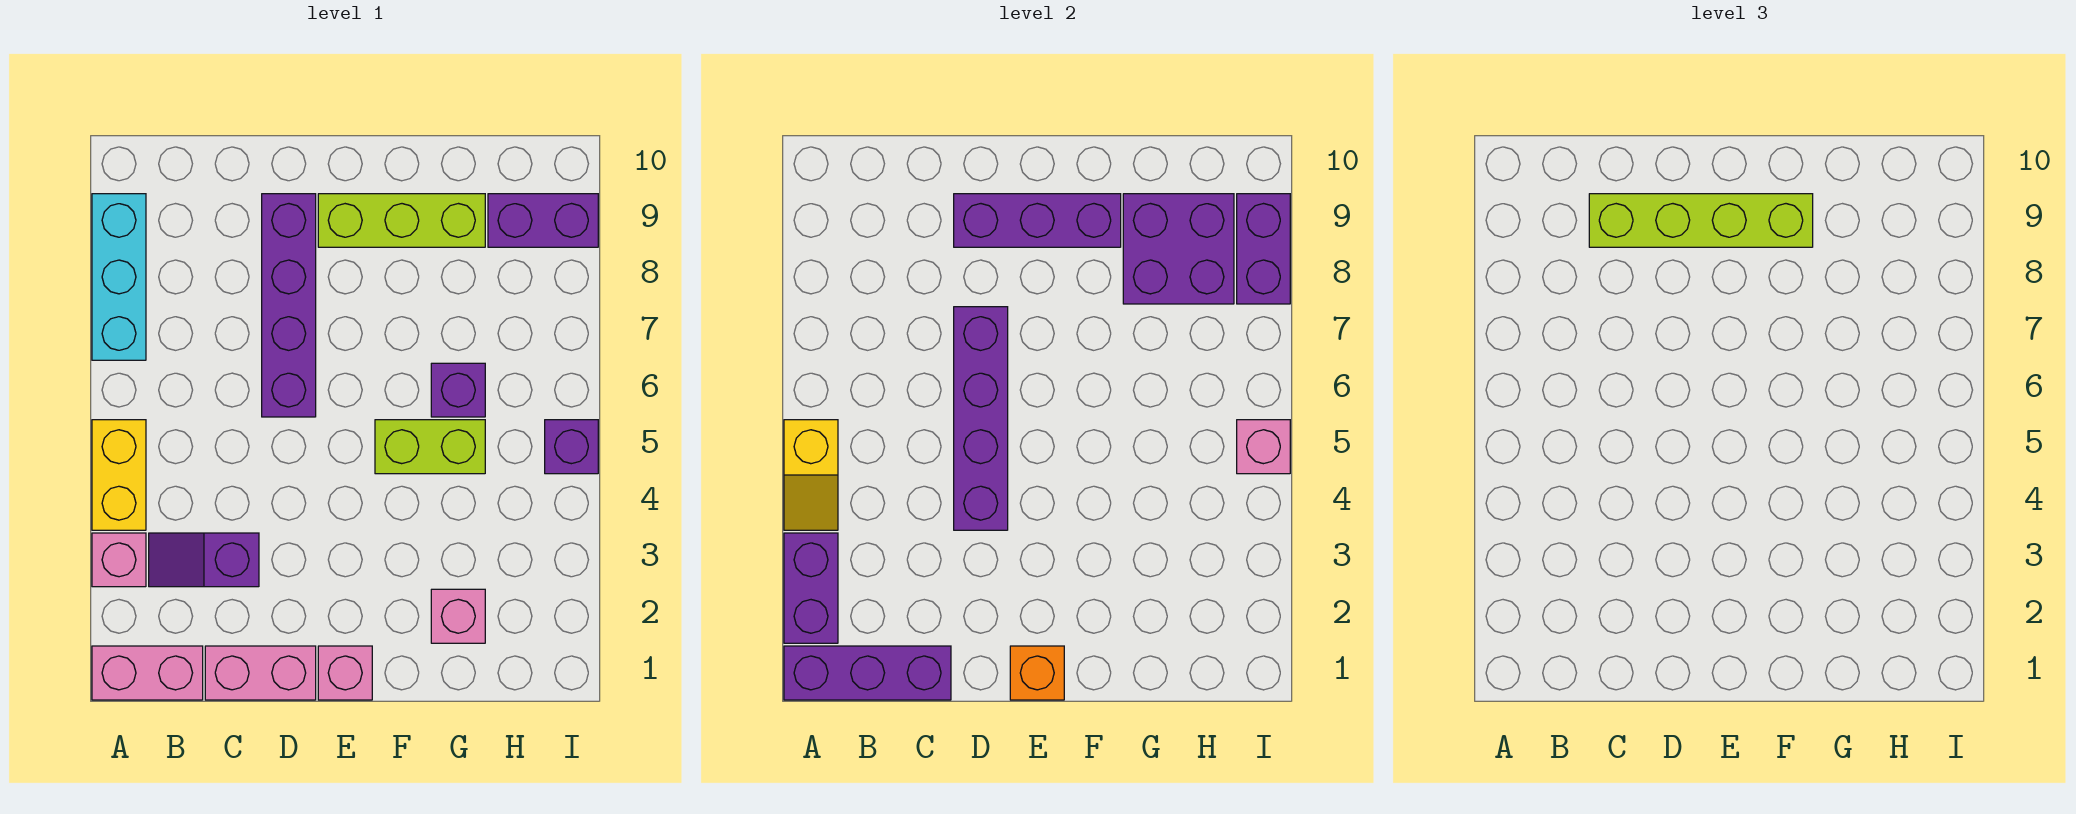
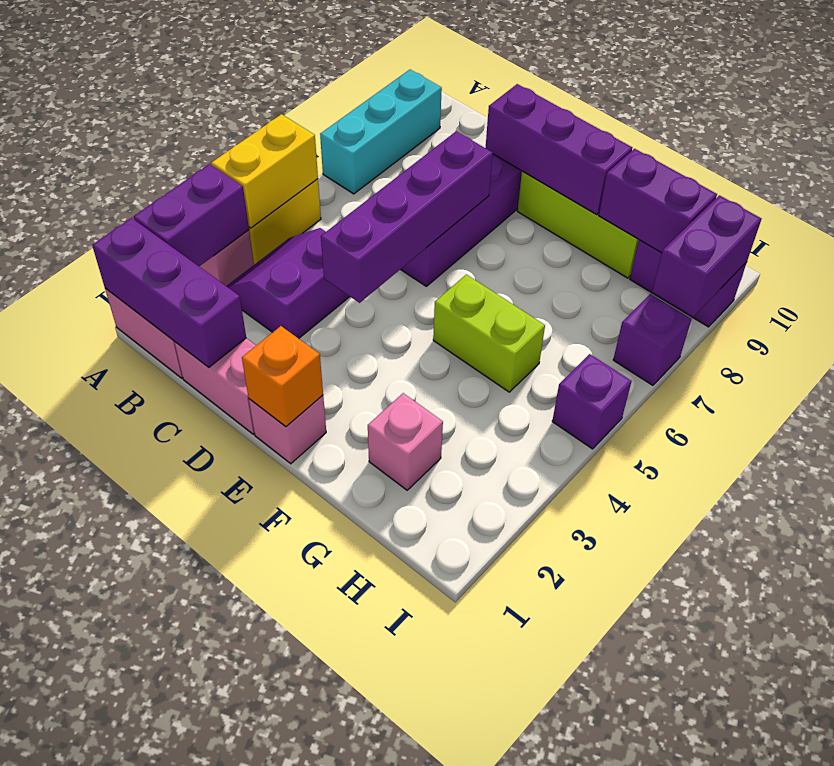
yellow slope A4:A5 level 2 top 5 -> yellow brick A4:A5 level 2
purple slope B3:C3 level 1 top C -> purple slope B3:C4 level 1 top C
lime brick C9:F9 level 3 -> none
purple brick G6 level 1 -> purple brick I7 level 1
purple brick G8:H9 level 2 -> purple brick G9:H9 level 2
pink brick I5 level 2 -> none

